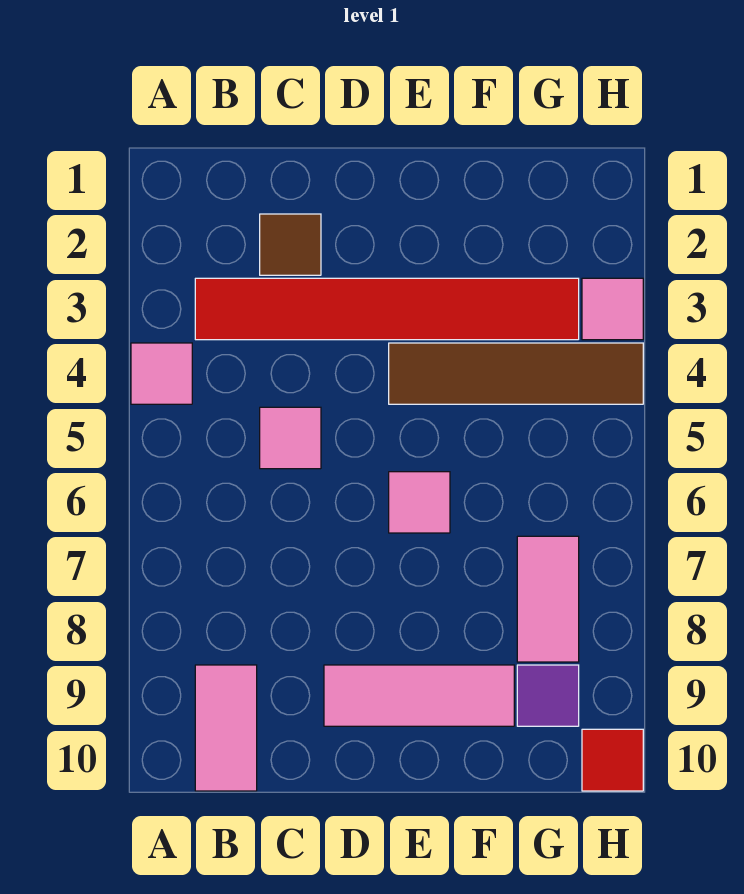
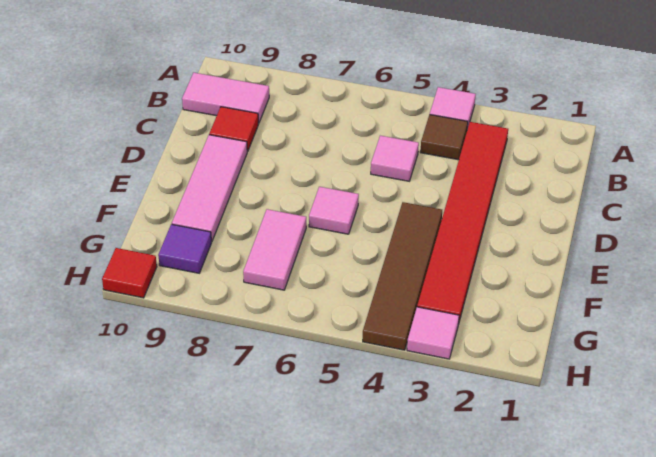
brown tile C2 level 1 -> brown tile B4 level 1
none -> red tile C9 level 1
pink tile G7:G8 level 1 -> pink tile F7:G7 level 1

